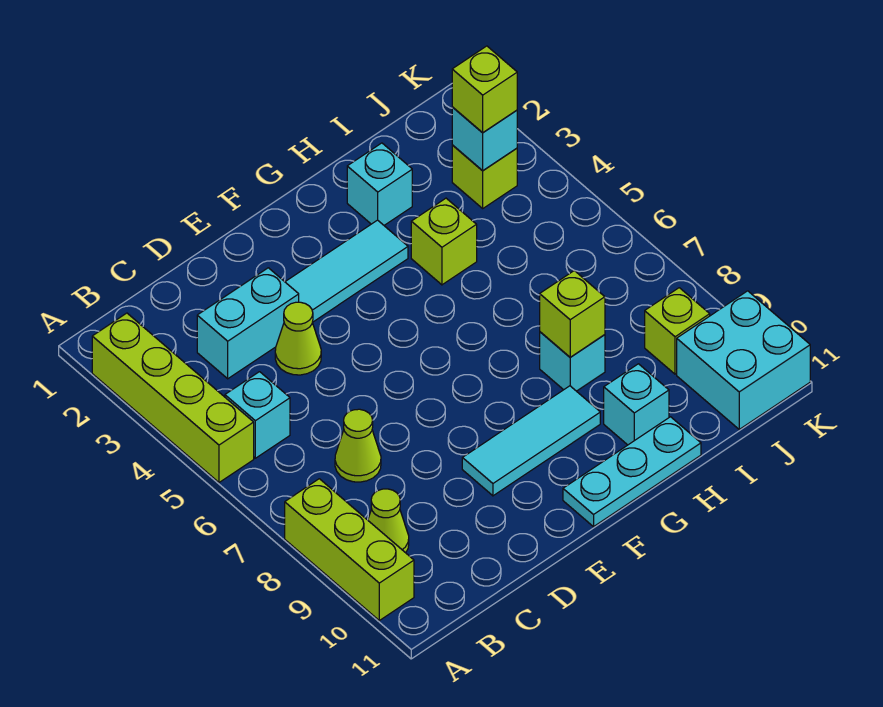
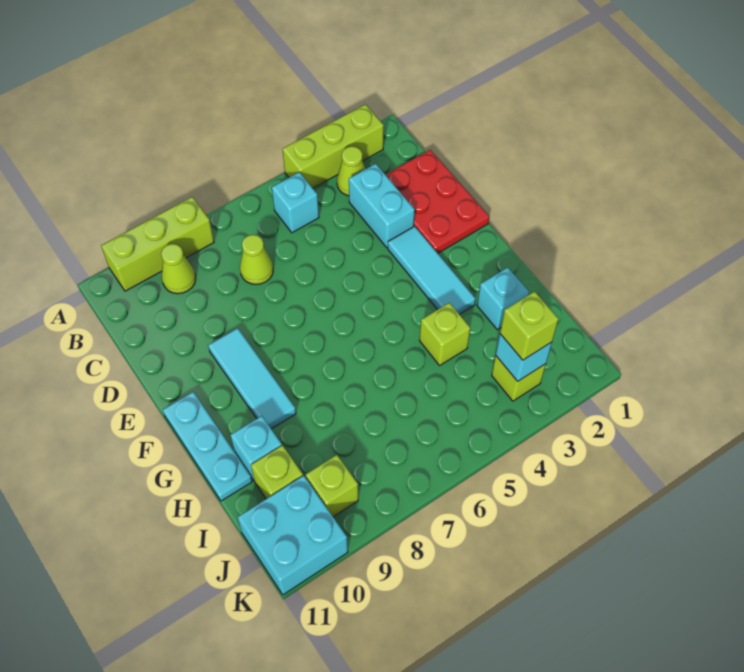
lime brick A2:A5 level 1 -> lime brick A2:A4 level 1
none -> red plate C1:E2 level 1
lime cone D4 level 1 -> lime cone B3 level 1
cyan brick H8 level 1 -> none
lime brick H8 level 2 -> lime brick I10 level 1

